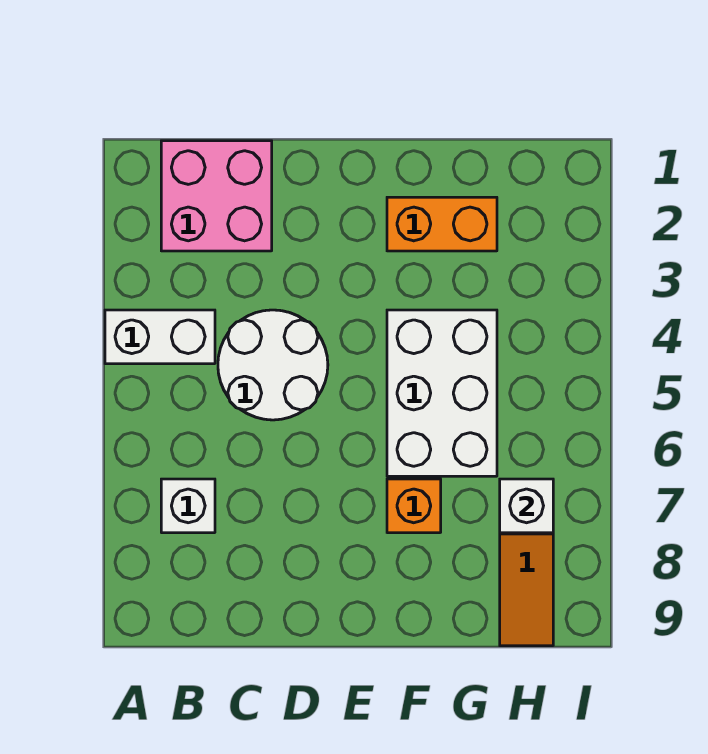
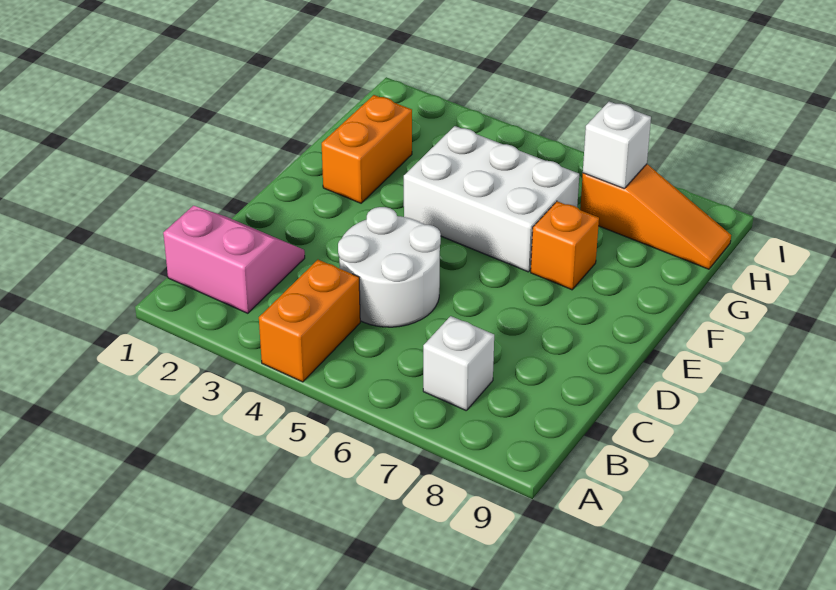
white brick A4:B4 level 1 -> orange brick A4:B4 level 1
pink brick B1:C2 level 1 -> pink slope B1:C2 level 1 top B

